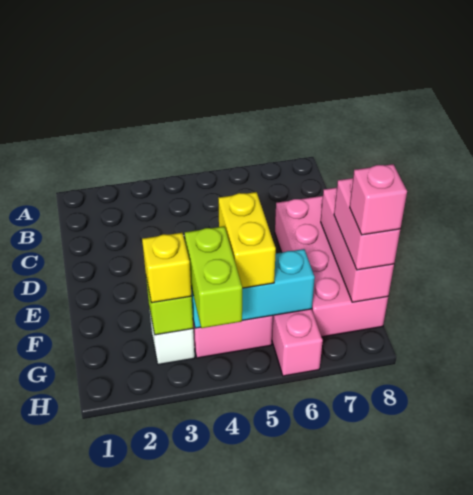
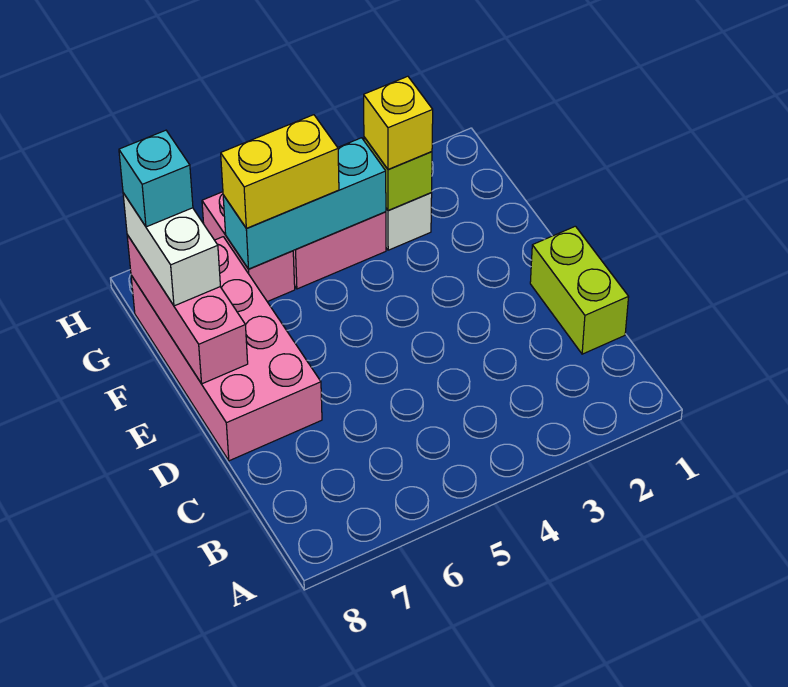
yellow brick F5:G5 level 3 -> yellow brick G5:G6 level 3
pink brick F8:G8 level 3 -> white brick F8:G8 level 3
lime brick G4:H4 level 3 -> lime brick C1:D1 level 1
pink brick G8 level 4 -> cyan brick G8 level 4

